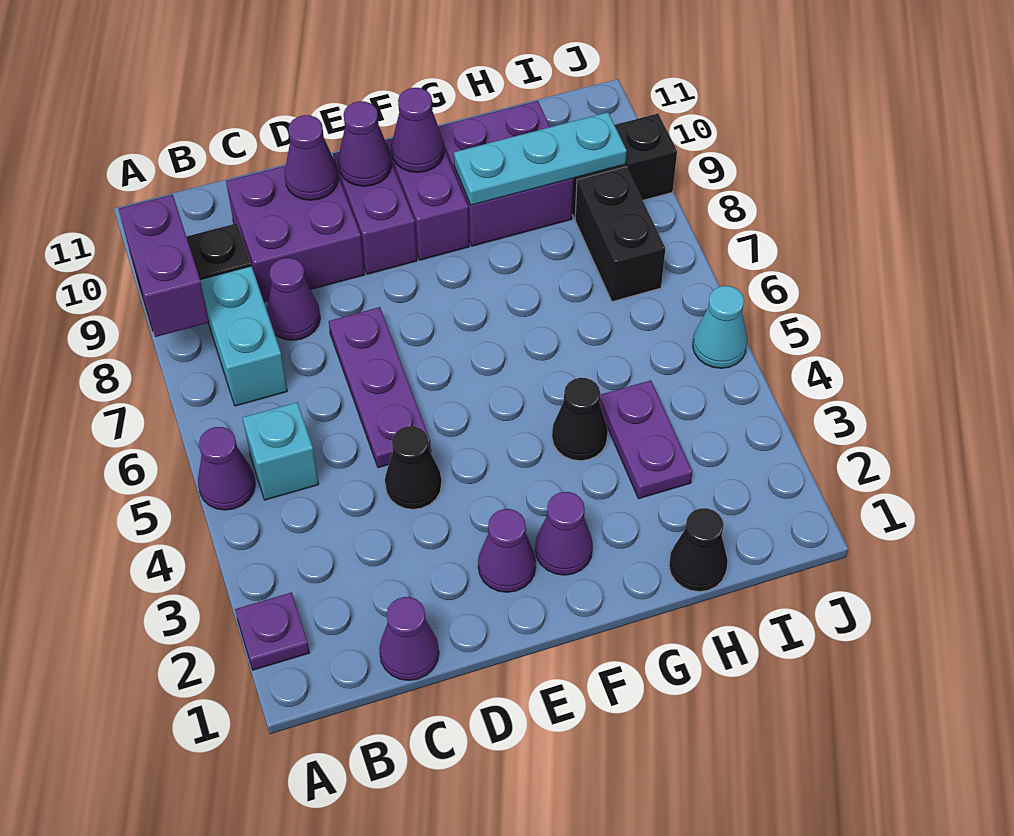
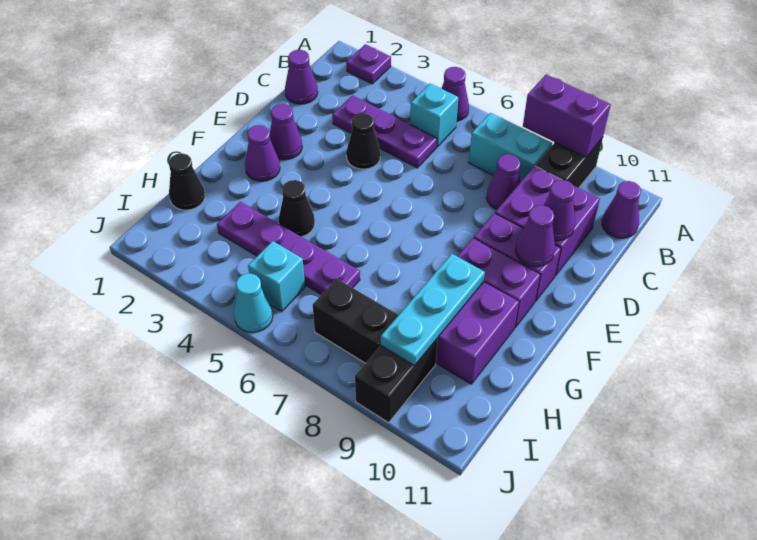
purple plate D5:D7 level 1 -> purple plate C3:C5 level 1
purple cone F10 level 2 -> purple cone B11 level 1
purple plate H3:H4 level 1 -> purple plate H3:H6 level 1
none -> cyan brick I5 level 1

